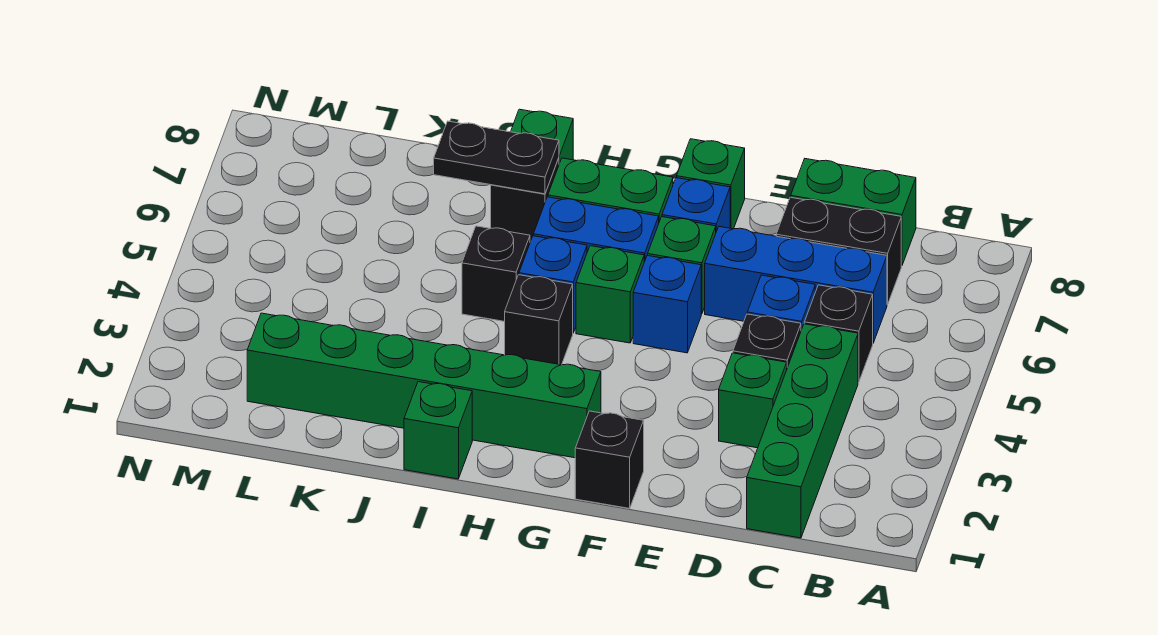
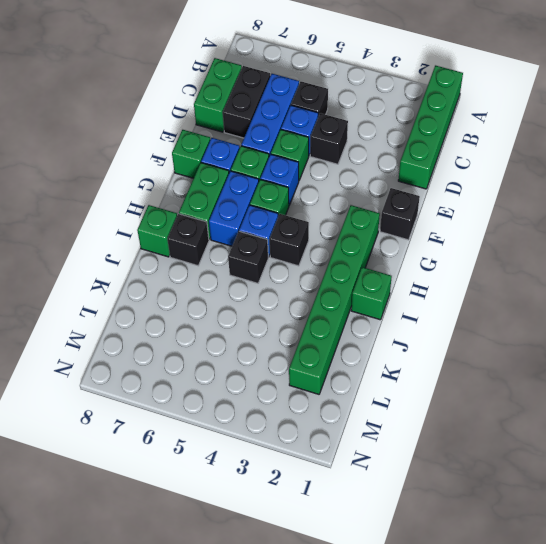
green brick C1:C4 level 1 -> green brick A1:D1 level 1
green brick D3 level 1 -> green brick E5 level 1
black plate I7:J7 level 2 -> none

